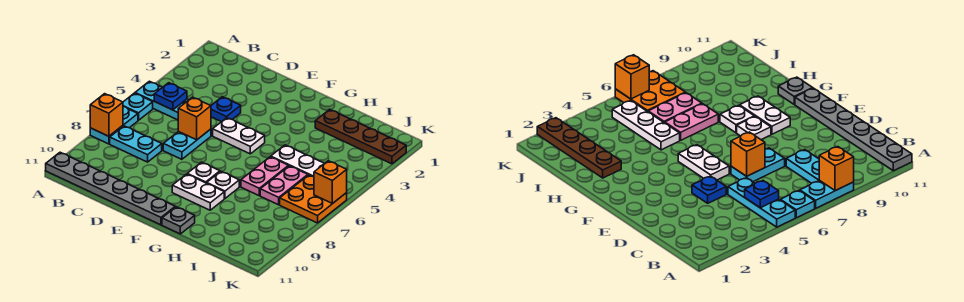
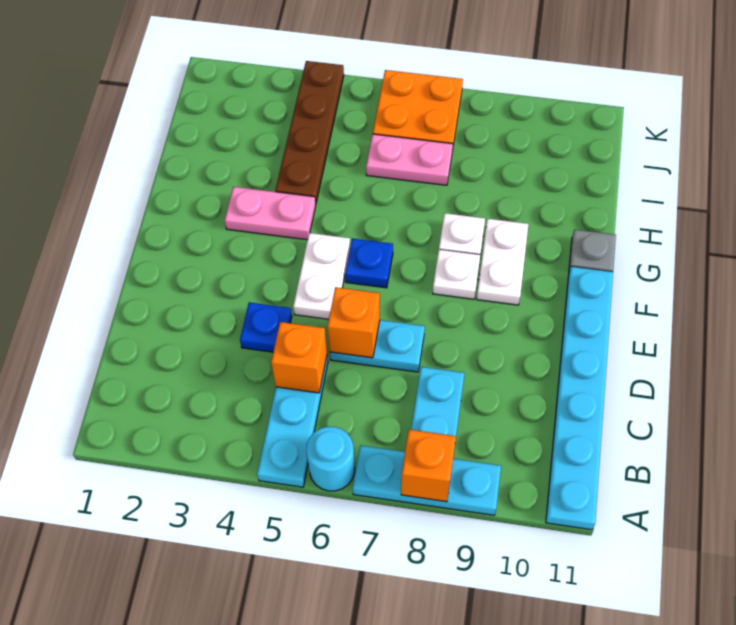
cyan plate A6 level 1 -> cyan round brick A6 level 1
cyan plate A7:A8 level 1 -> cyan plate A7:A9 level 1
grey plate A11:F11 level 1 -> cyan plate A11:F11 level 1
blue plate B5 level 2 -> blue plate F6 level 1
brown plate H2:K2 level 1 -> brown plate H4:K4 level 1
white plate H5:J5 level 1 -> none
pink plate H6:H7 level 1 -> pink plate G3:G4 level 1
orange brick K6 level 2 -> orange brick C5 level 2

